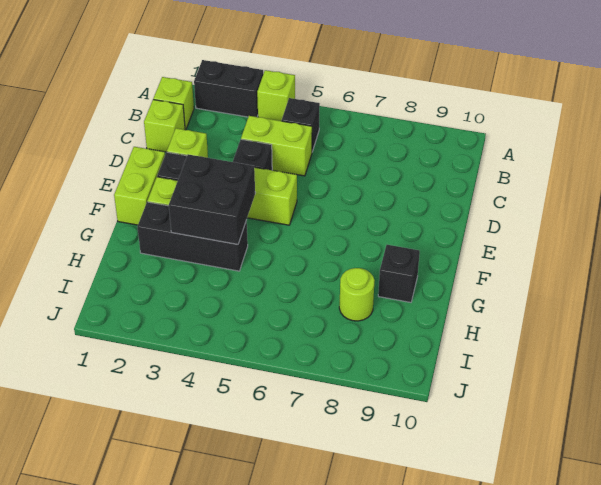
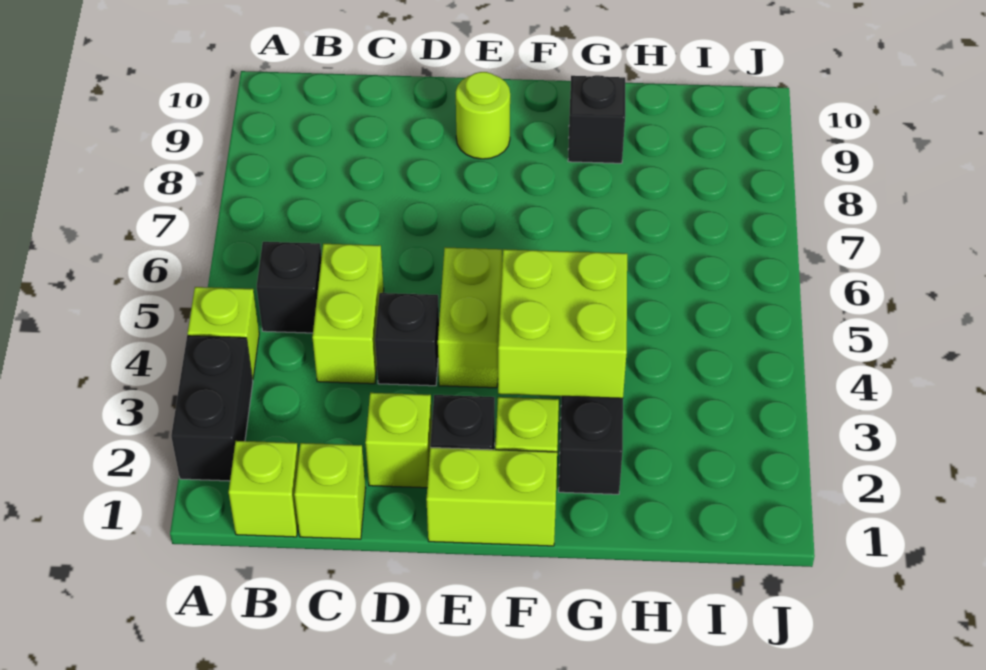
black brick F3:G4 level 2 -> lime brick F3:G4 level 2
lime round brick H8 level 1 -> lime round brick E9 level 1

